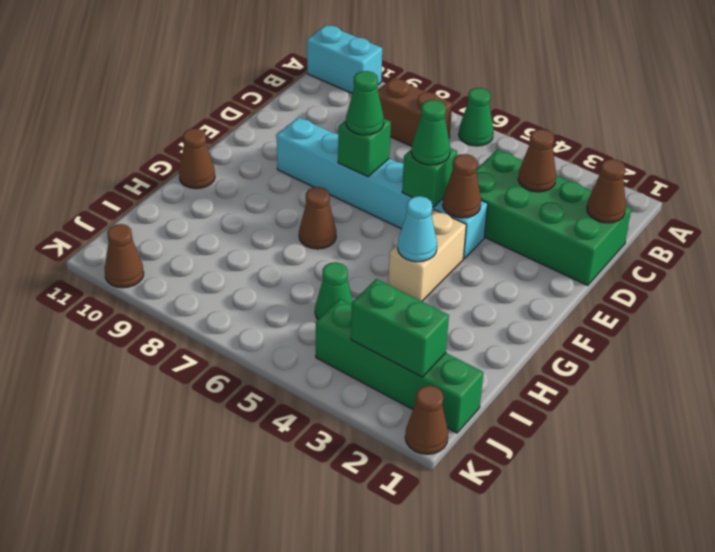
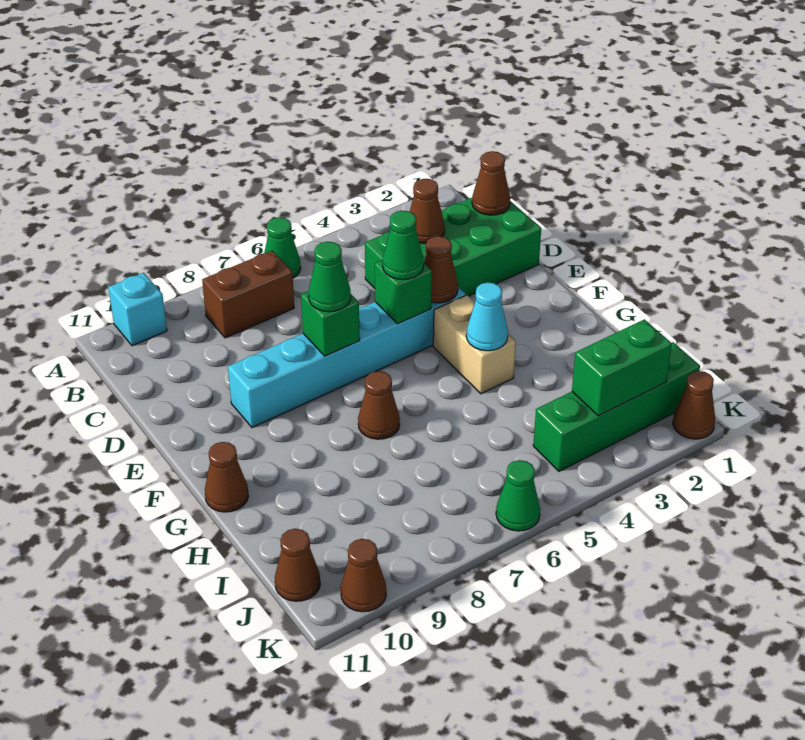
cyan brick A10:A11 level 1 -> cyan brick A10 level 1
green cone I5 level 1 -> green cone K6 level 1
none -> brown cone J11 level 1

